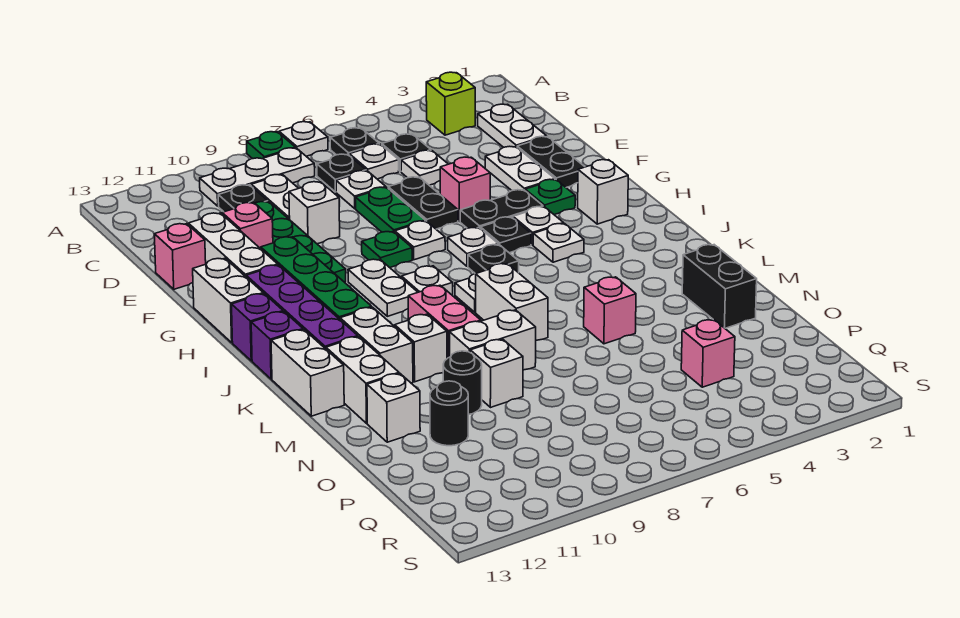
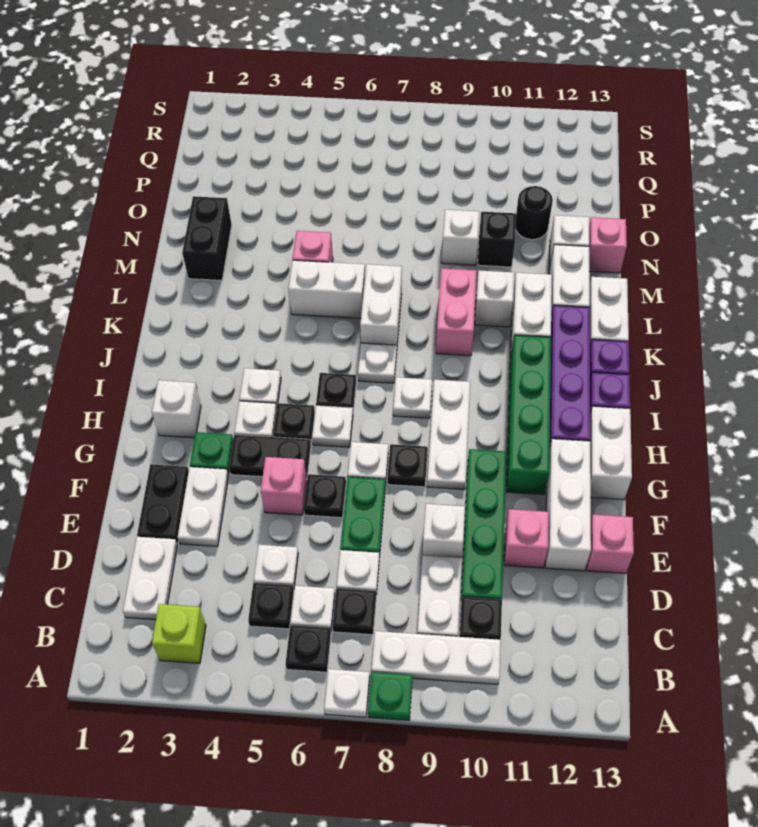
black plate E6:F6 level 1 -> black plate F6 level 1
green plate G8 level 1 -> black plate G8 level 1
white plate H9:I9 level 1 -> white plate G9:I9 level 1
white brick M8:M9 level 1 -> white brick L5:L6 level 1
black round brick N10 level 1 -> black brick N10 level 1
pink brick P4 level 1 -> pink brick N13 level 1

